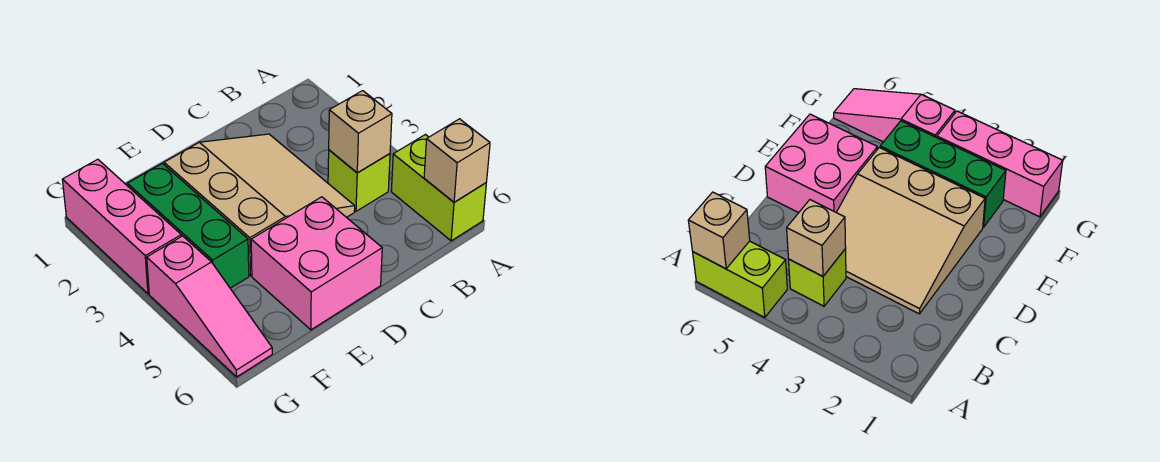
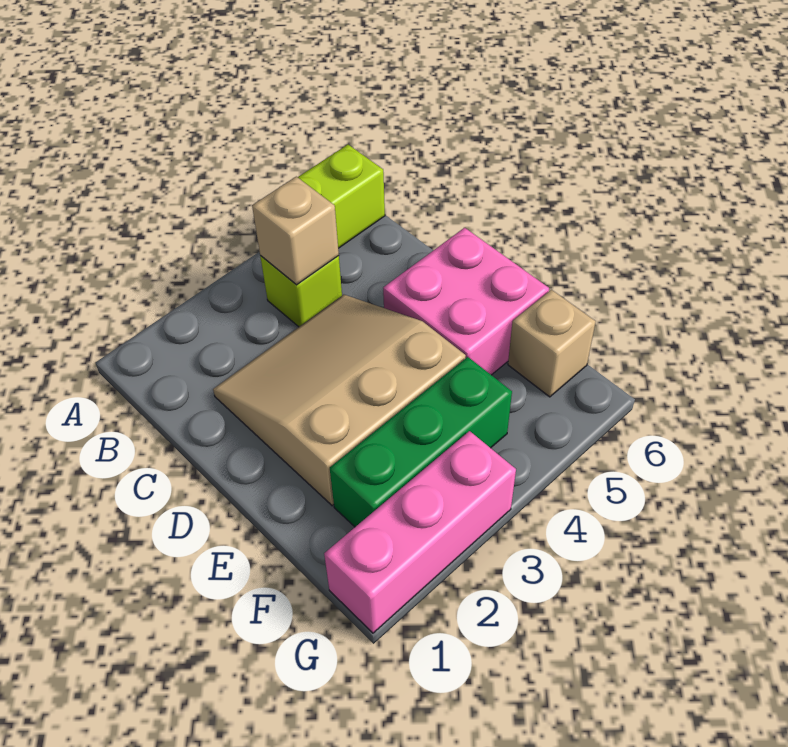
tan brick A6 level 2 -> tan brick F6 level 1
pink slope G4:G6 level 1 top 4 -> none

